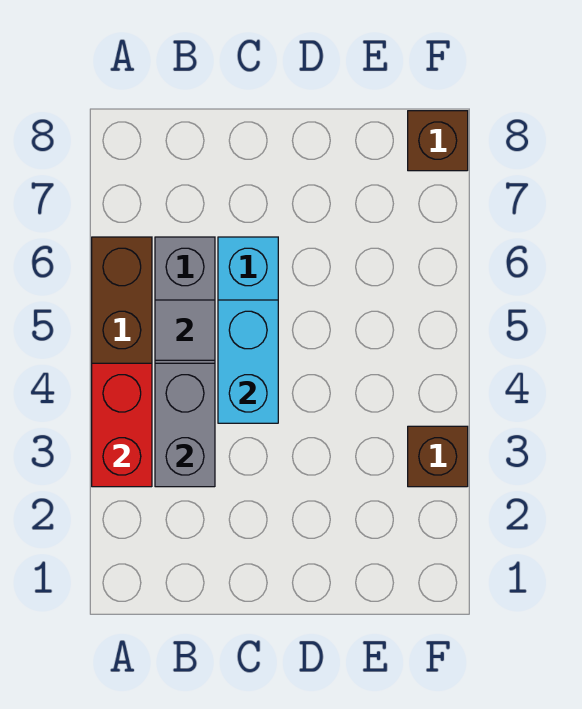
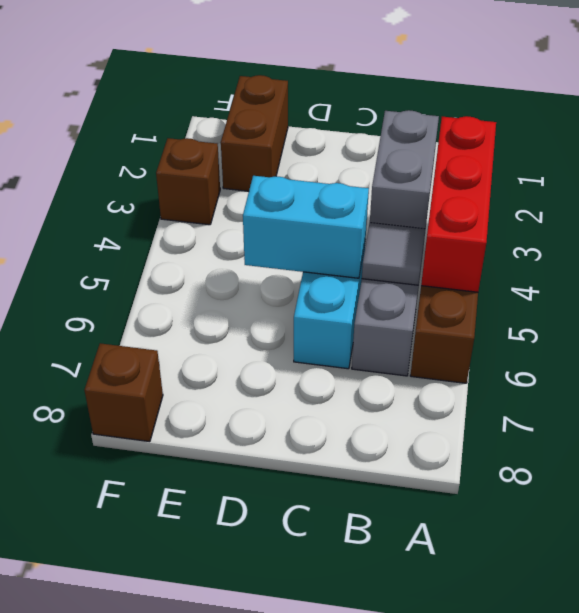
red brick A3:A4 level 2 -> red brick A3:A5 level 2
cyan brick C4:C5 level 2 -> cyan brick C5:D5 level 2
none -> brown brick E1:E2 level 1

